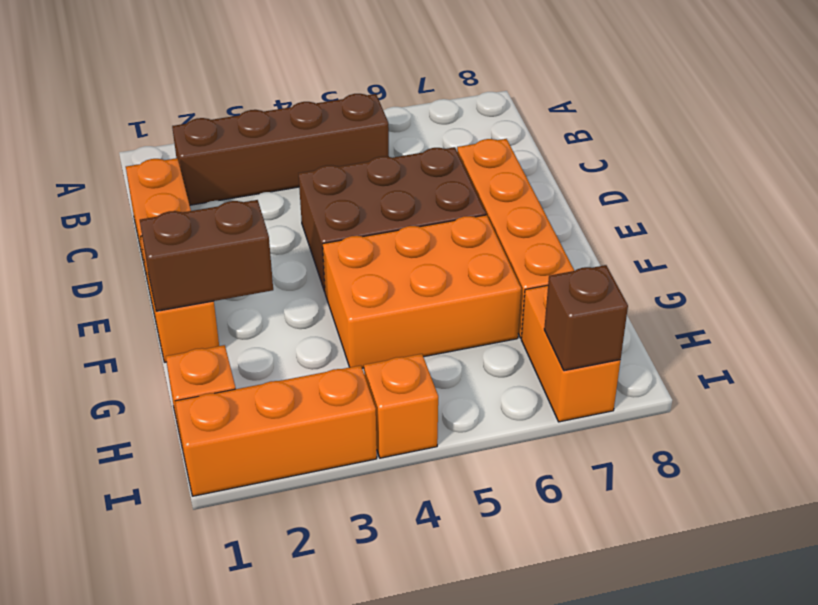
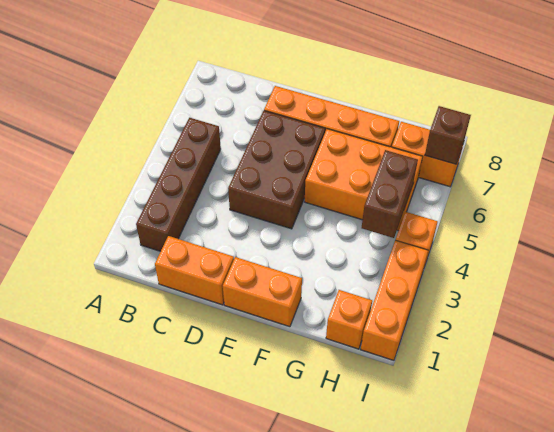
brown brick F1:F2 level 2 -> brown brick H4:H5 level 2
orange brick F4:G6 level 1 -> orange brick F5:H6 level 1

